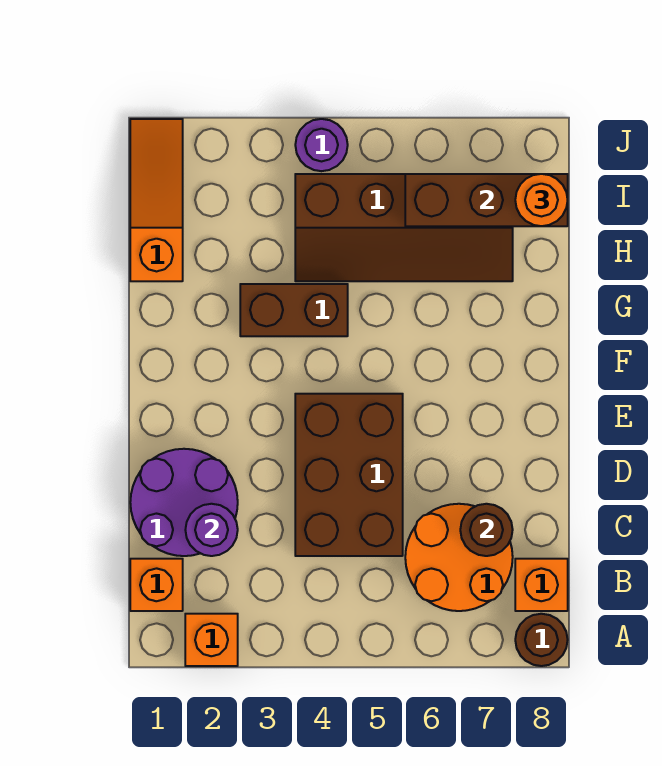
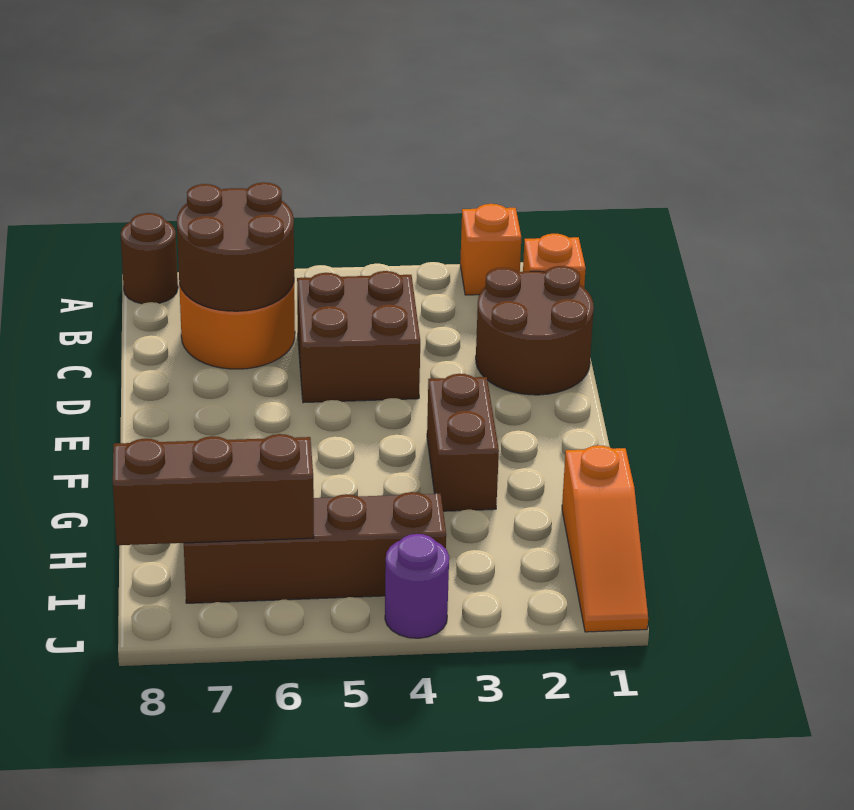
orange brick B8 level 1 -> none
purple round brick C1:D2 level 1 -> brown round brick C1:D2 level 1
purple round brick C2 level 2 -> none
brown brick C4:E5 level 1 -> brown brick C4:D5 level 1
brown round brick C7 level 2 -> brown round brick B6:C7 level 2
brown brick G3:G4 level 1 -> brown brick F3:G3 level 1
orange round brick I8 level 3 -> none

